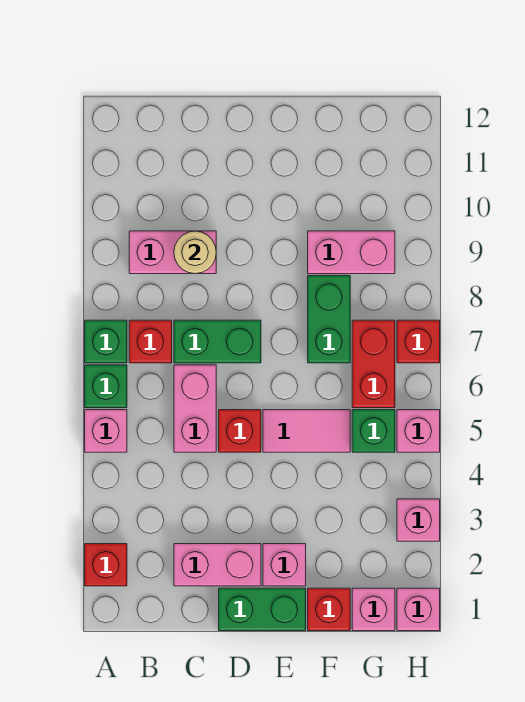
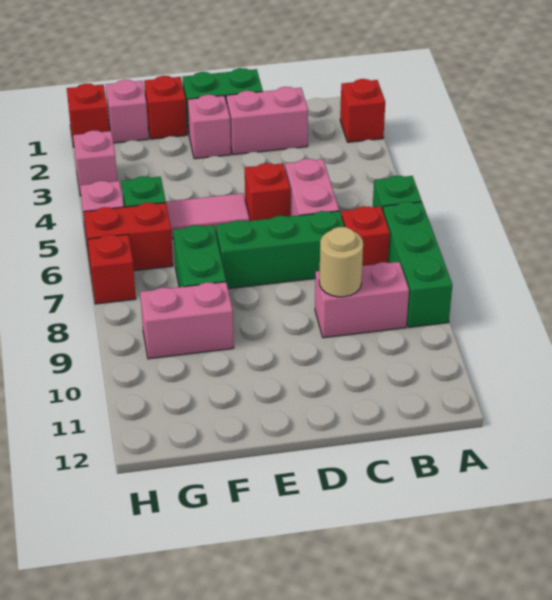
pink brick A5 level 1 -> none
green brick A7 level 1 -> green brick A7:A9 level 1
green brick C7:D7 level 1 -> green brick C7:E7 level 1
red brick G6:G7 level 1 -> red brick G6:H6 level 1
pink brick H1 level 1 -> red brick H1 level 1

